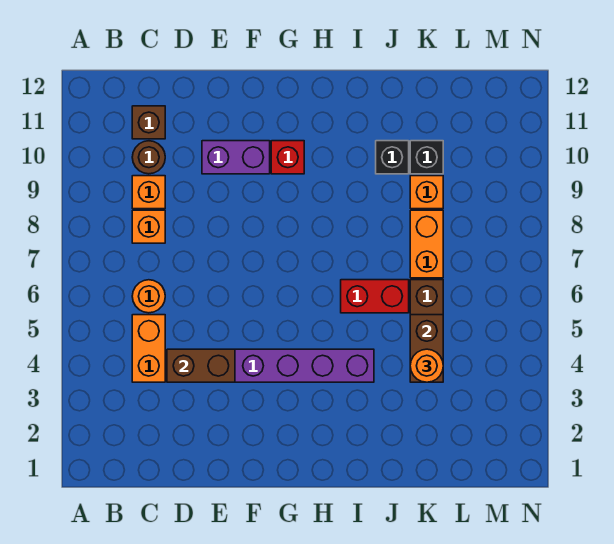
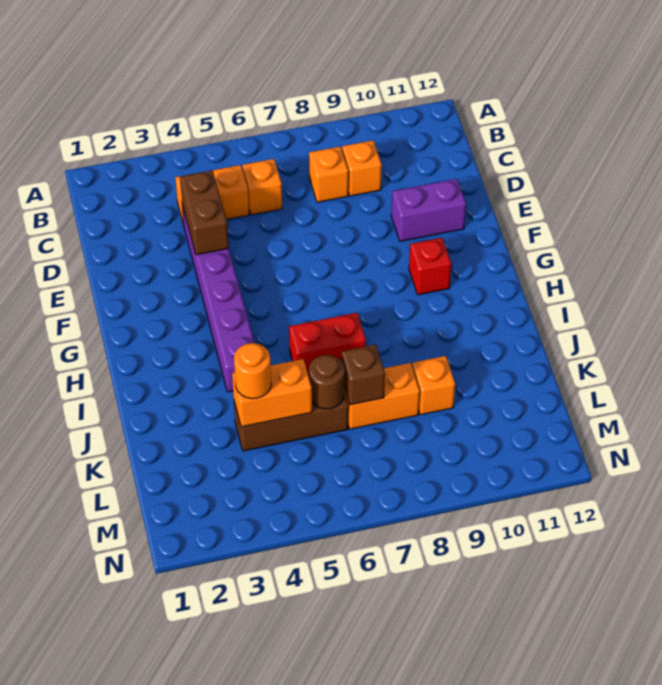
orange round brick C6 level 1 -> orange brick C6 level 1
brown round brick C10 level 1 -> brown round brick K6 level 2
brown brick C11 level 1 -> brown brick K7 level 2
purple brick E10:F10 level 1 -> purple brick E10:E11 level 1
red brick I6:J6 level 1 -> red brick I6:I7 level 1
black brick J10 level 1 -> none
brown brick K4:K5 level 2 -> orange brick K4:K5 level 2
black brick K10 level 1 -> none

